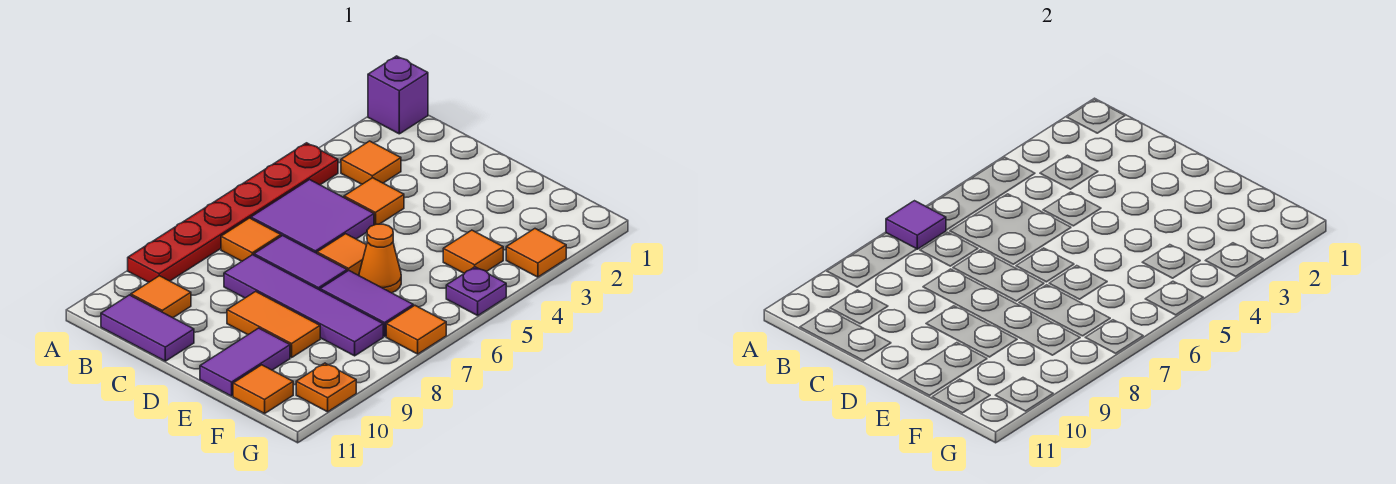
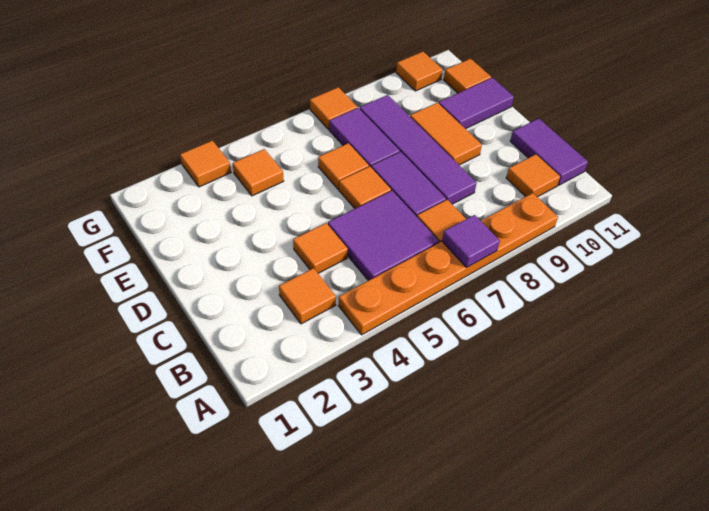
purple brick A1 level 1 -> none
red plate A4:A9 level 1 -> orange plate A4:A9 level 1
orange cone E6 level 1 -> orange tile E6 level 1
purple plate G5 level 1 -> none
orange plate G10 level 1 -> orange tile G10 level 1

